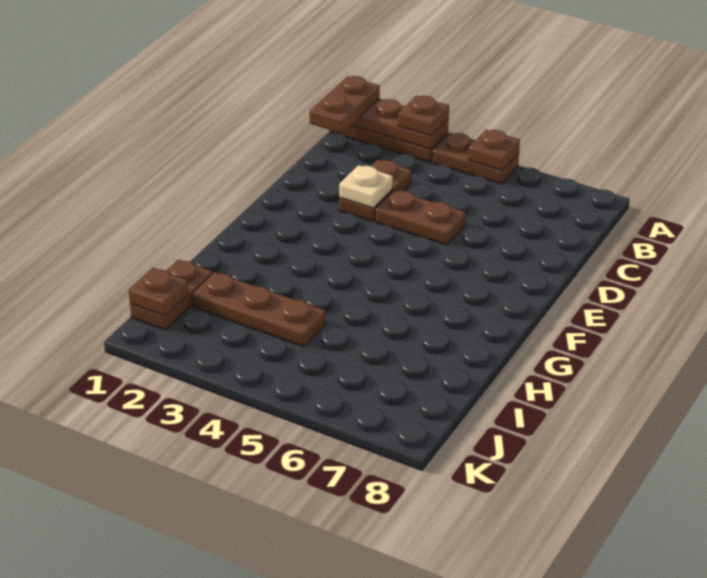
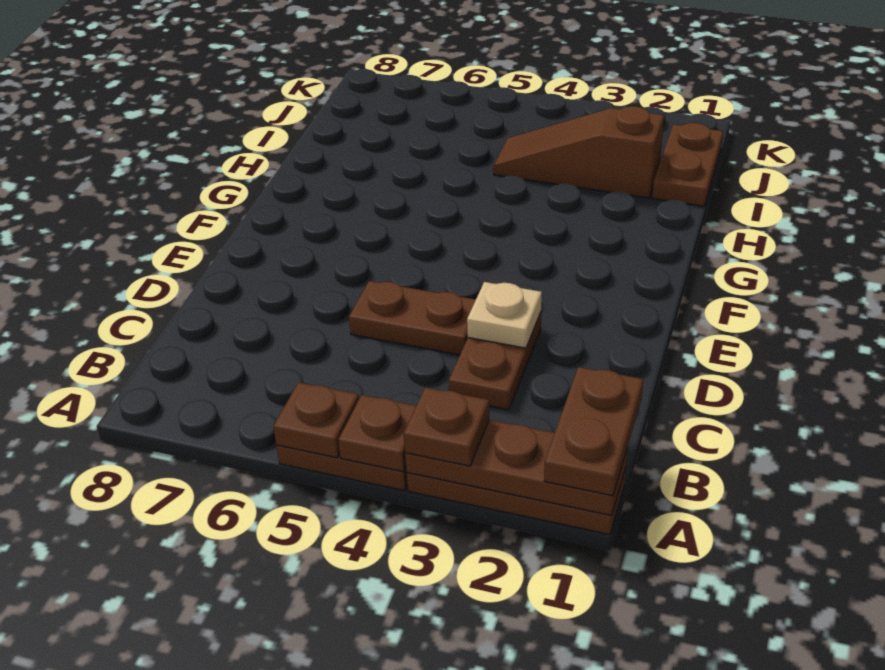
brown plate I2:I4 level 1 -> brown slope I2:I4 level 1 top 2
brown plate J1 level 2 -> brown plate A4 level 2

